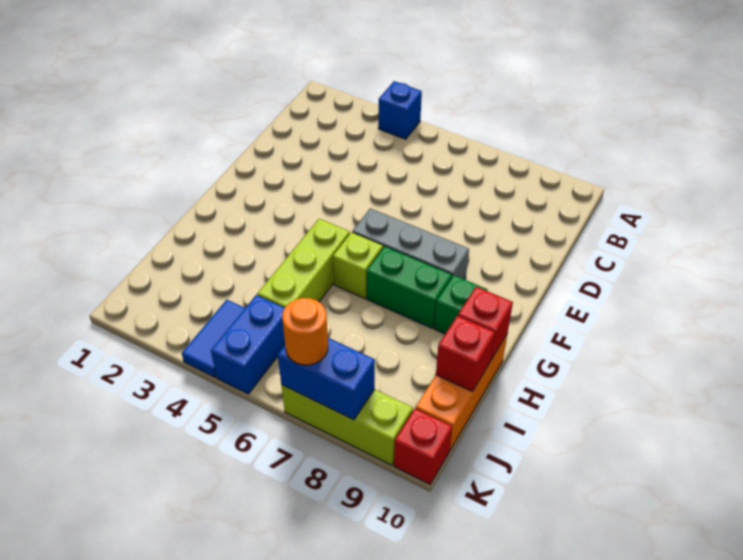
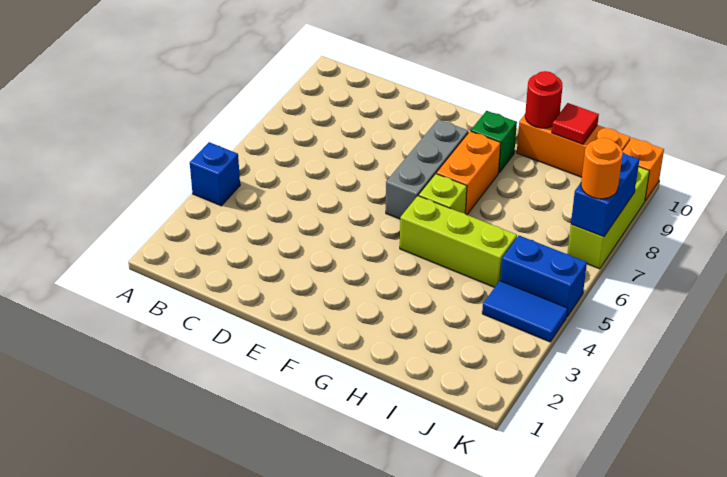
green brick G7:G8 level 1 -> orange brick G7:G8 level 1
red brick H10 level 2 -> red round brick H10 level 2
red brick I10 level 2 -> red tile I10 level 2
red brick K10 level 1 -> orange brick K10 level 1

